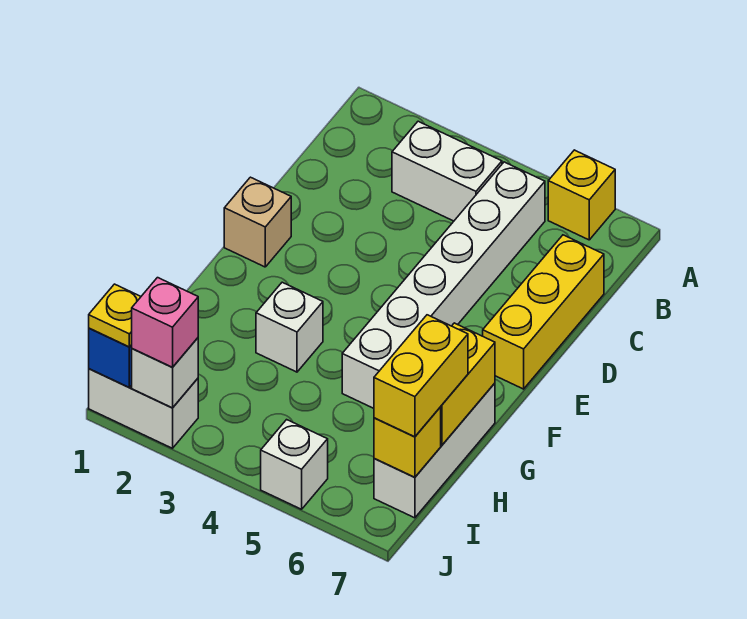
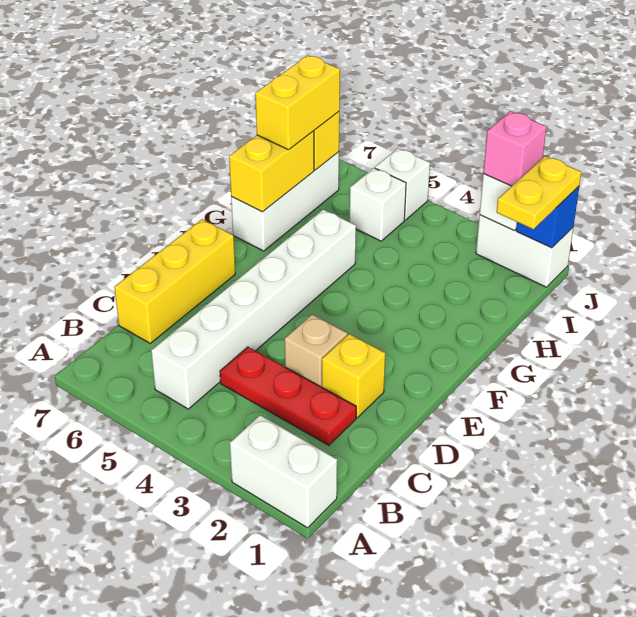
yellow brick A6 level 1 -> yellow brick D2 level 1
white brick B3:B4 level 1 -> white brick A1:A2 level 1
none -> red plate C2:C4 level 1
tan brick E1 level 1 -> tan brick D3 level 1
white brick G3 level 1 -> white brick I5 level 1
yellow plate J1 level 3 -> yellow plate I1:J1 level 3

